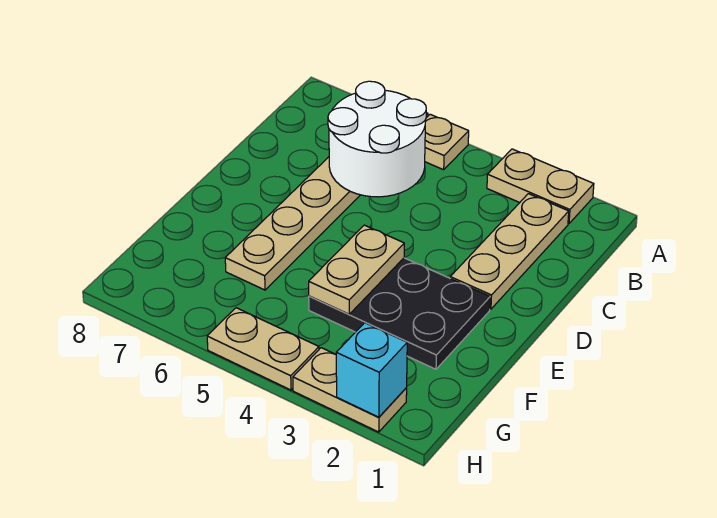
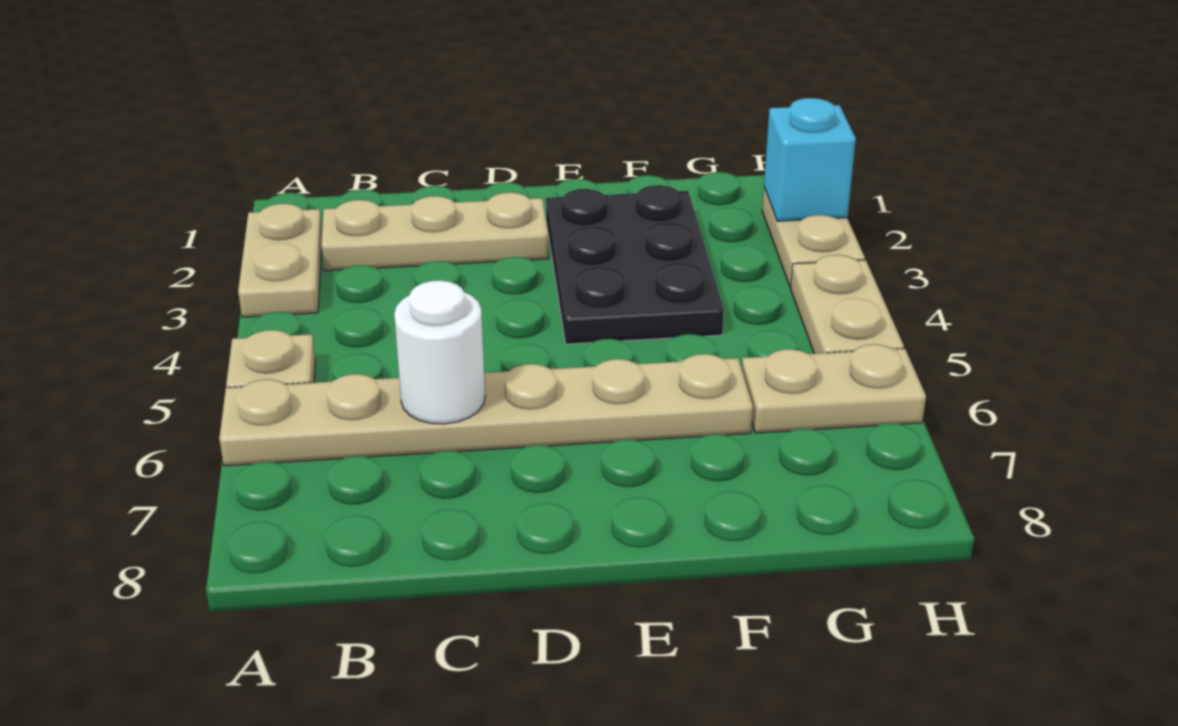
white round brick B5:C6 level 2 -> white round brick C6 level 2
tan plate E4:F4 level 2 -> tan plate G6:H6 level 1

